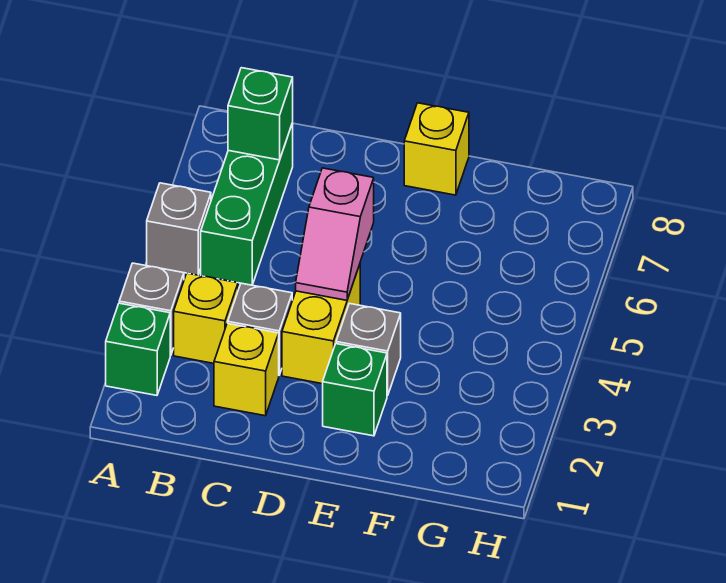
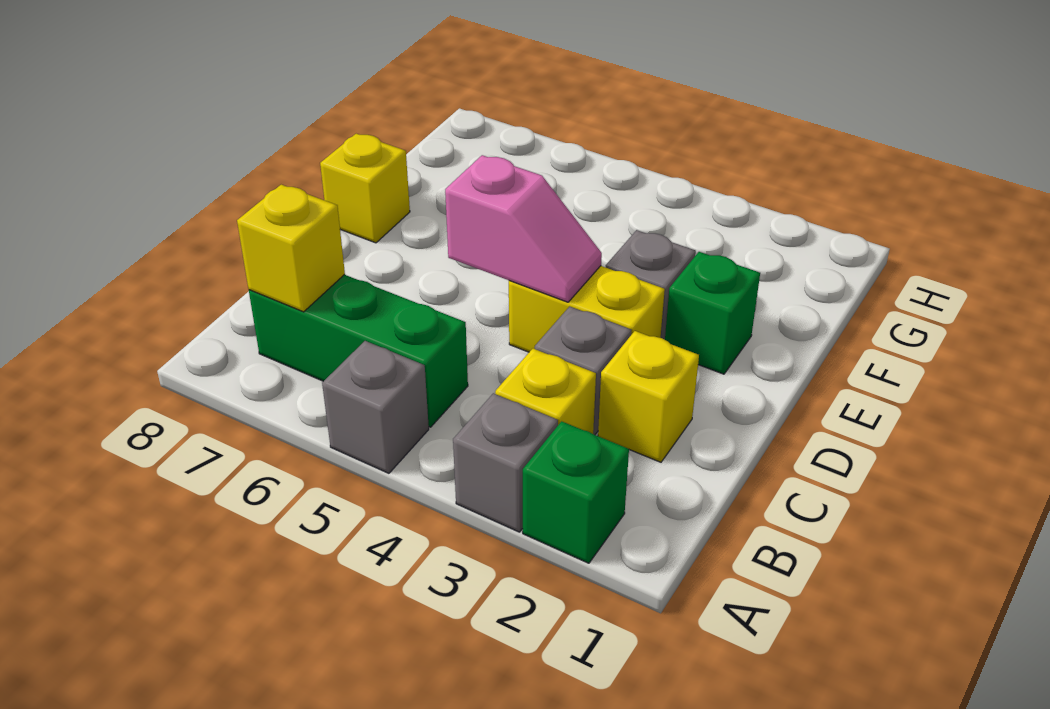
green brick B7 level 2 -> yellow brick B7 level 2

